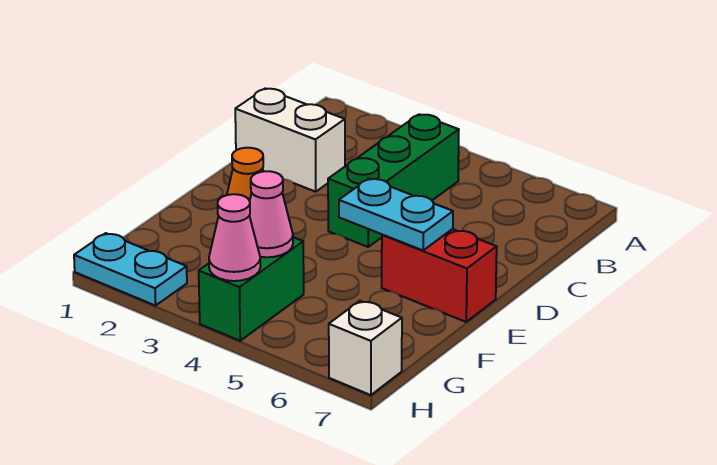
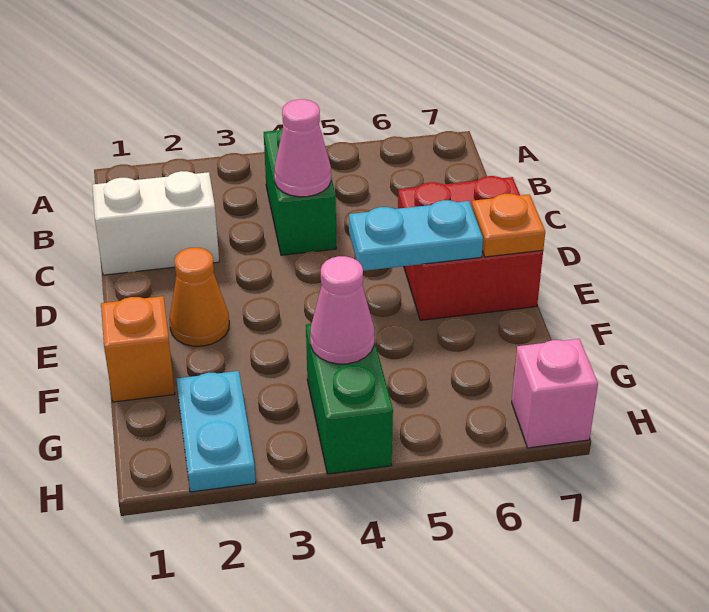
green brick B4:D4 level 1 -> green brick B4:C4 level 1
red brick E6:E7 level 1 -> red brick D6:E7 level 1
none -> orange plate E7 level 2
none -> orange brick F1 level 1
cyan plate H1:H2 level 1 -> cyan plate G2:H2 level 1
pink cone H4 level 2 -> pink cone C4 level 2
white brick H7 level 1 -> pink brick H7 level 1

